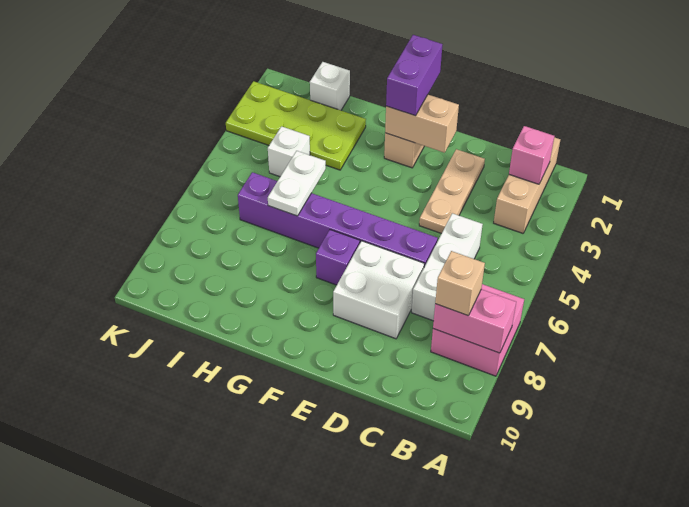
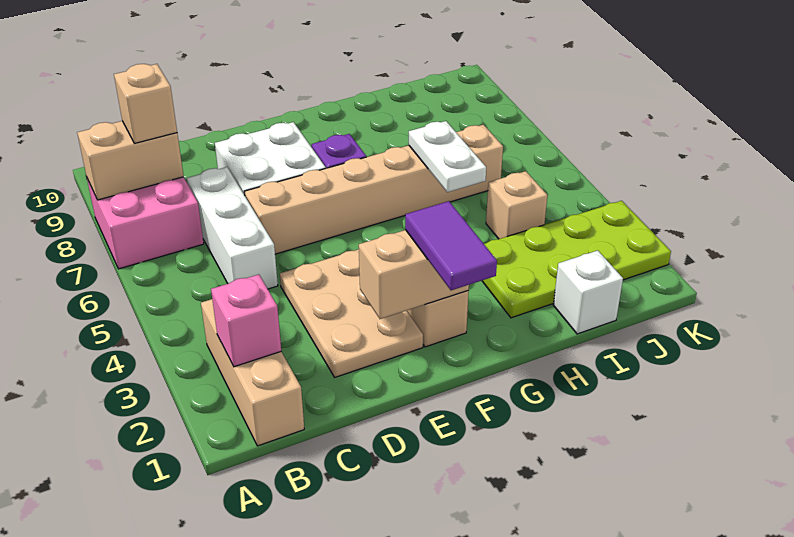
pink brick A8:B8 level 2 -> tan brick A8:B8 level 2
tan plate D2:D4 level 1 -> tan plate D2:E4 level 1
purple brick D6:I6 level 1 -> tan brick D6:I6 level 1
purple brick F1:F2 level 3 -> purple tile F1:F2 level 3
white brick I4 level 1 -> tan brick I4 level 1

